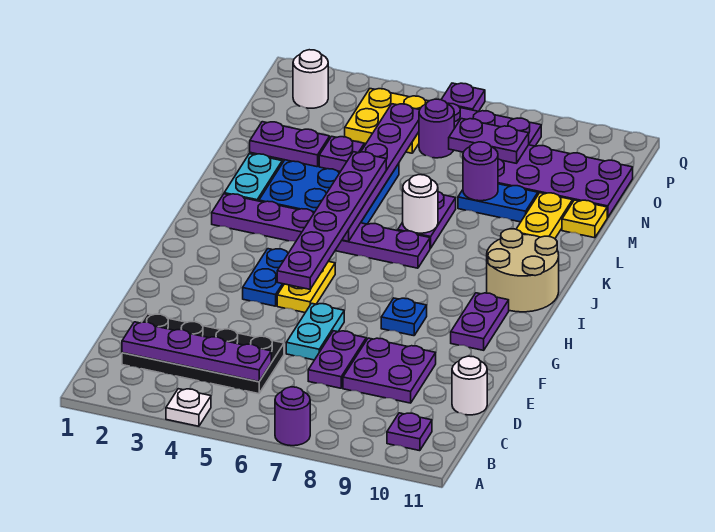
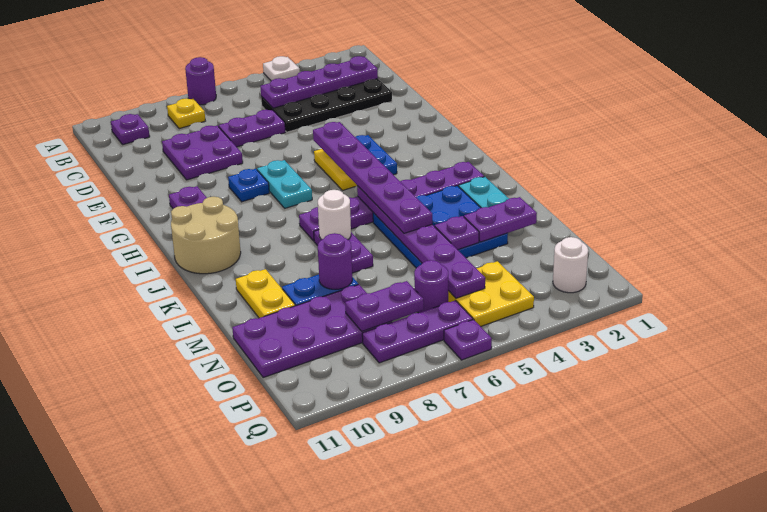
purple plate D7:E7 level 1 -> purple plate D6:D7 level 1
white round brick D11 level 1 -> none
cyan plate E6:F6 level 1 -> cyan plate G7:H7 level 1
yellow plate M11 level 1 -> yellow plate B8 level 1

